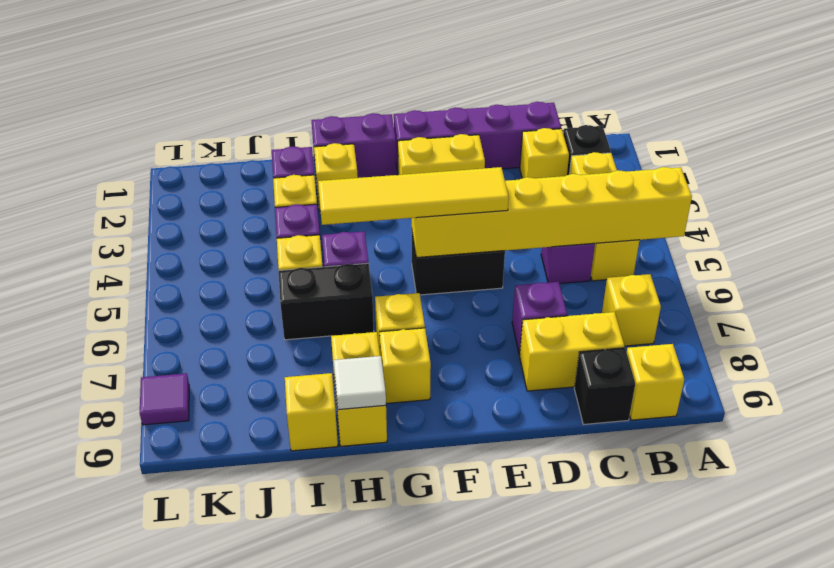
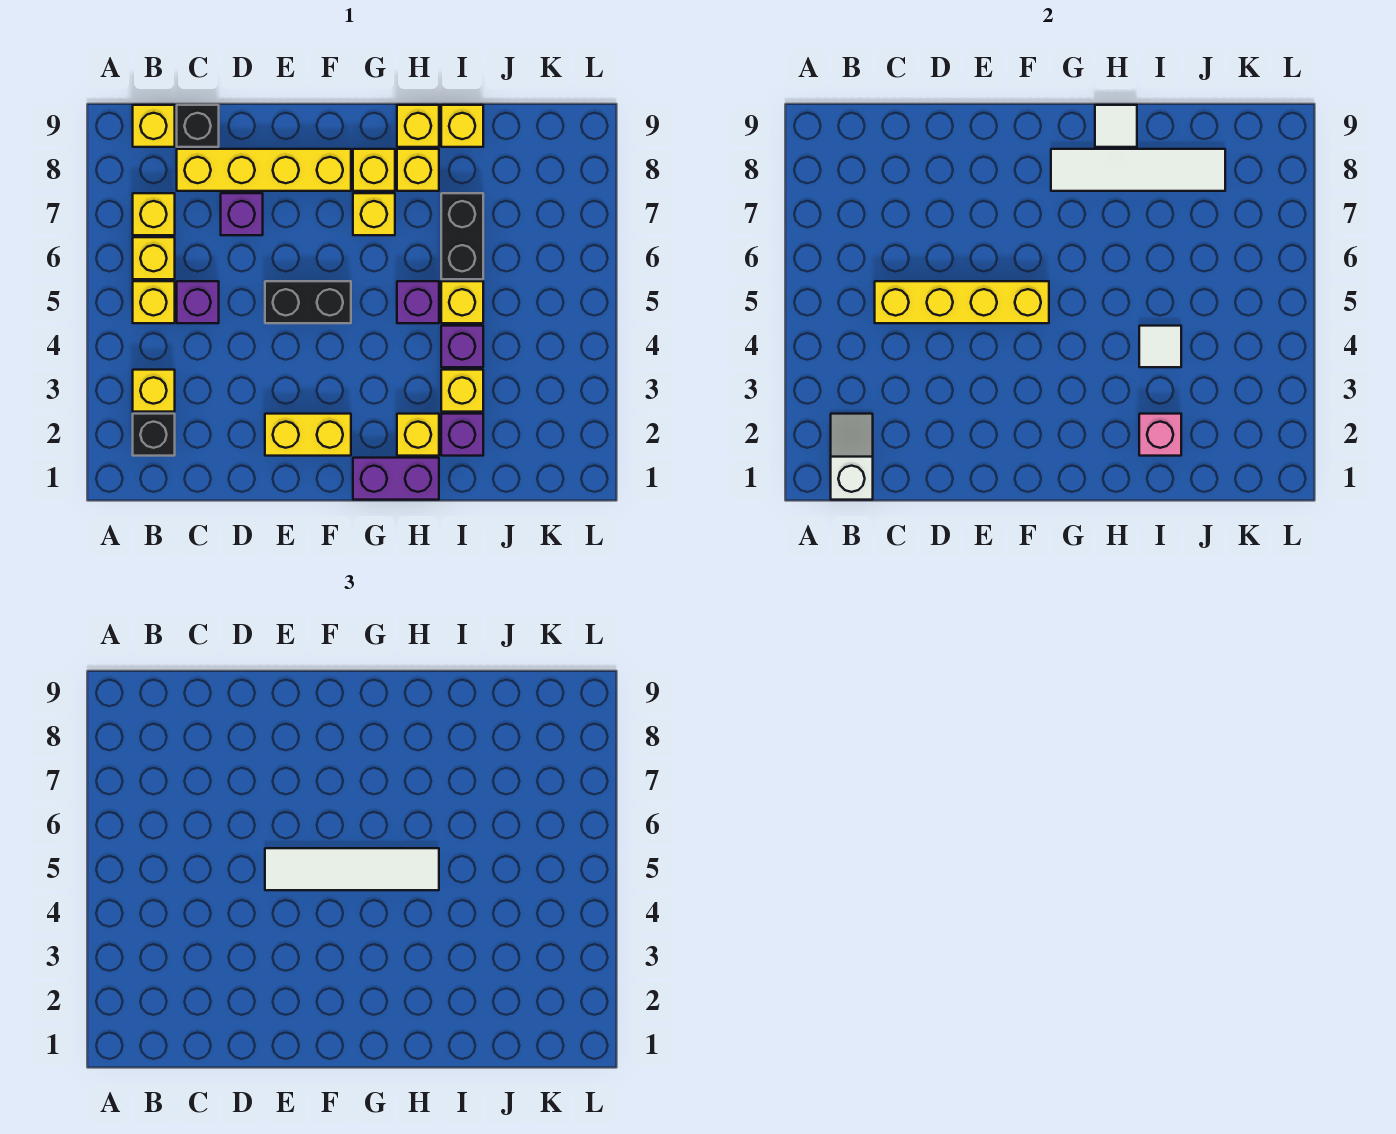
yellow brick A5:F5 level 2 -> yellow brick C5:F5 level 2
none -> white slope B1:B2 level 2 top 1
purple brick C1:F1 level 1 -> none
yellow brick C2 level 1 -> yellow brick B6 level 1
yellow brick C8:D8 level 1 -> yellow brick C8:F8 level 1
yellow tile E5:H5 level 3 -> white tile E5:H5 level 3
none -> white tile G8:J8 level 2
black brick H6:I6 level 1 -> black brick I6:I7 level 1
none -> pink brick I2 level 2
none -> white tile I4 level 2
purple tile L8 level 1 -> none

